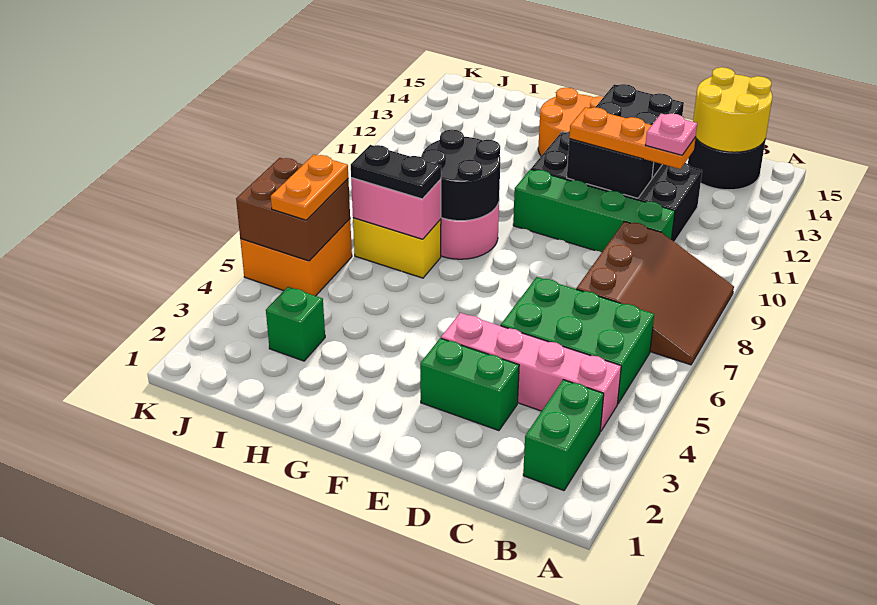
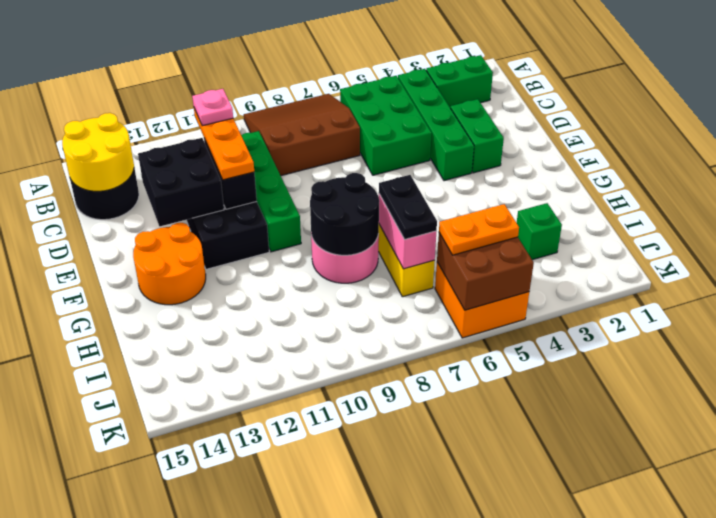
pink brick B4:E4 level 1 -> green brick B4:E4 level 1

